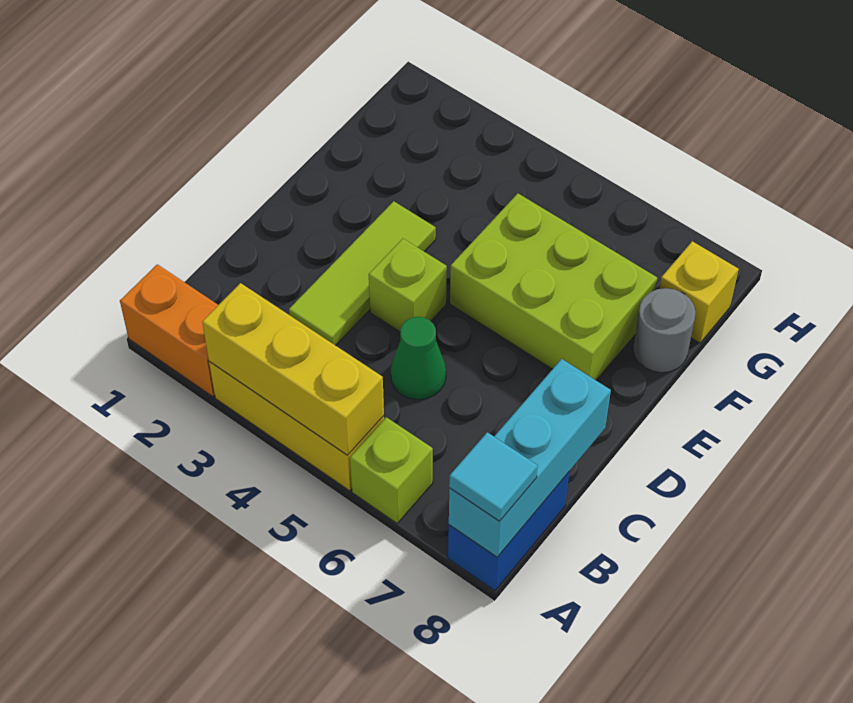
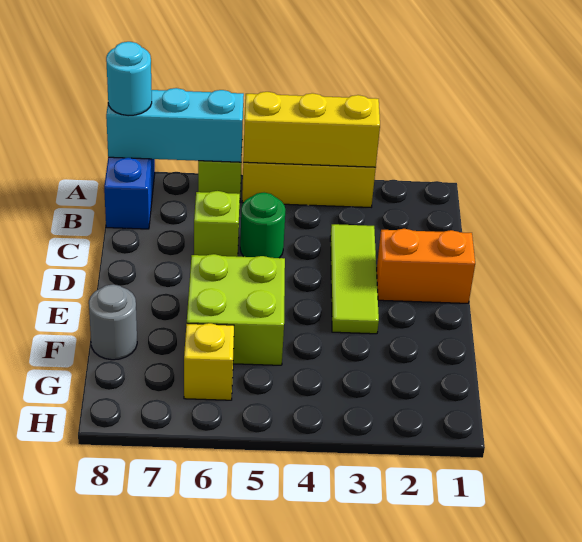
orange brick A1:A2 level 1 -> orange brick D1:D2 level 1
cyan brick A8:C8 level 2 -> cyan brick A6:A8 level 2
cyan tile A8 level 3 -> cyan round brick A8 level 3
green cone C5 level 1 -> green round brick C5 level 1
lime brick D4 level 1 -> lime brick C6 level 1
lime brick E5:F7 level 1 -> lime brick E5:F6 level 1
yellow brick G8 level 1 -> yellow brick G6 level 1

